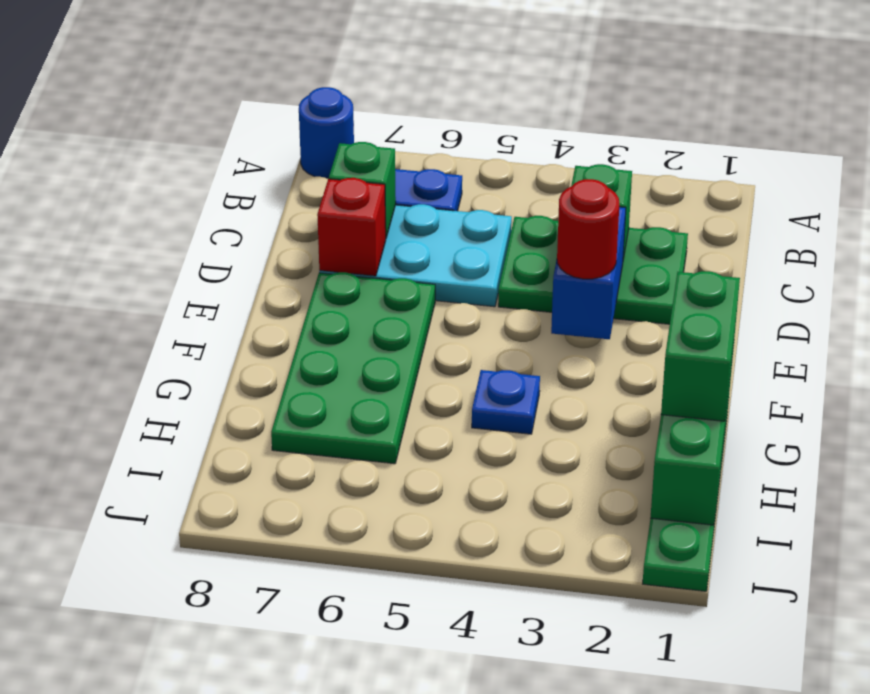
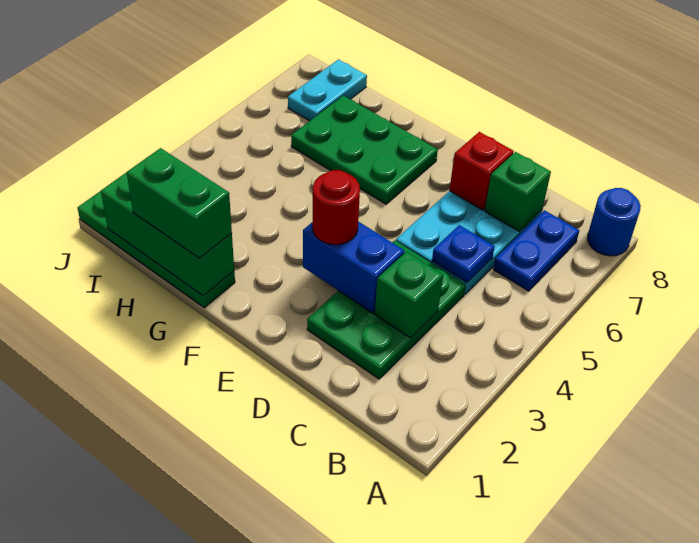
green plate E6:H7 level 1 -> green plate F6:H7 level 1
blue plate G4 level 1 -> blue plate C5 level 2
none -> cyan plate I7:I8 level 1

